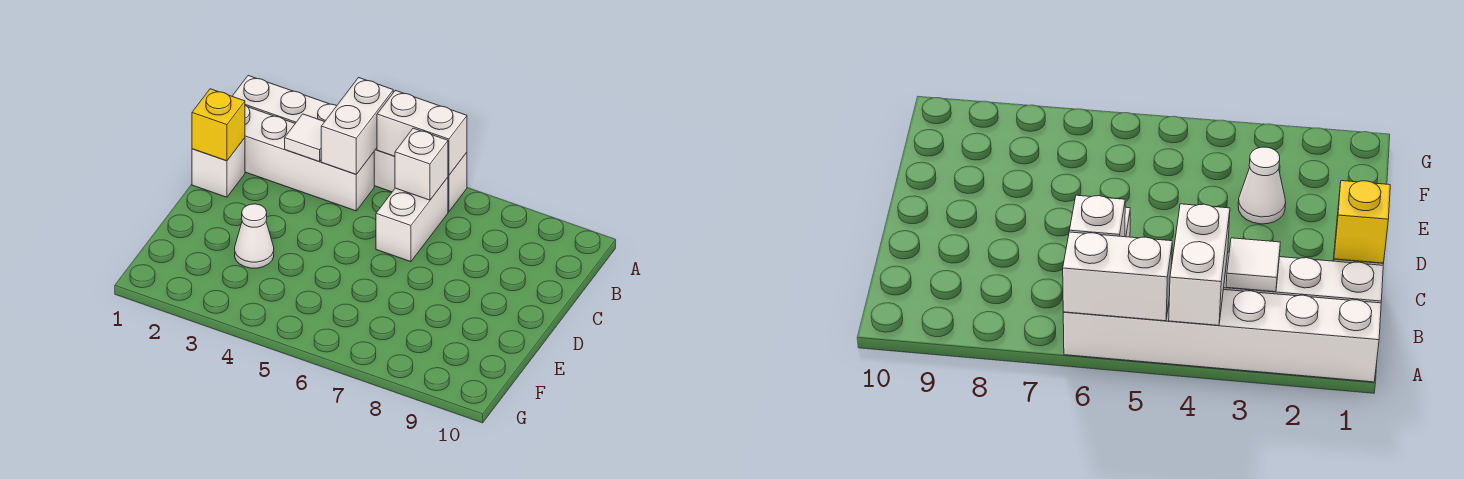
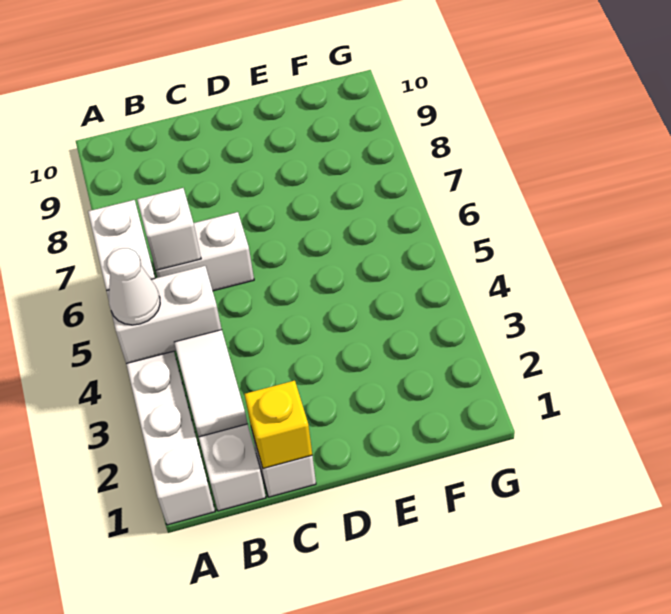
white tile B3 level 2 -> white tile B2:B3 level 2
white cone E3 level 1 -> white cone A4 level 3

